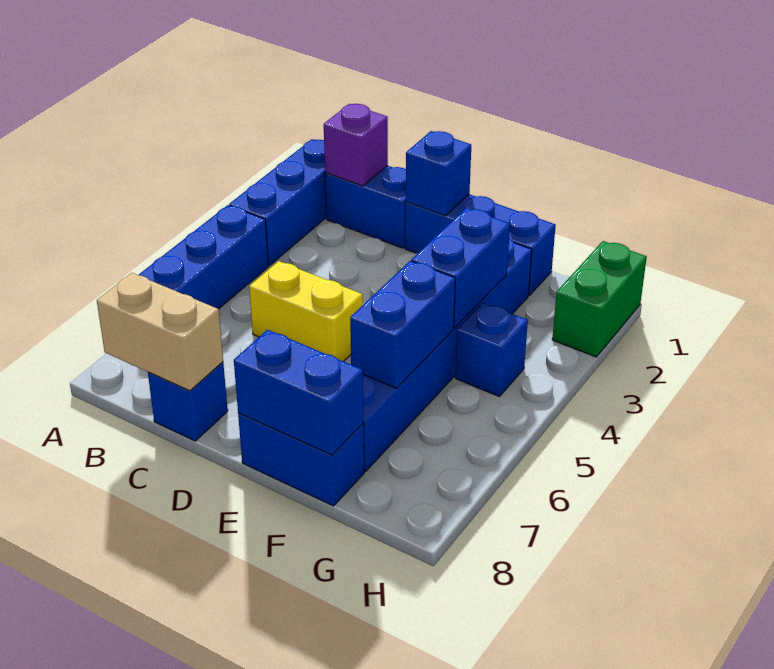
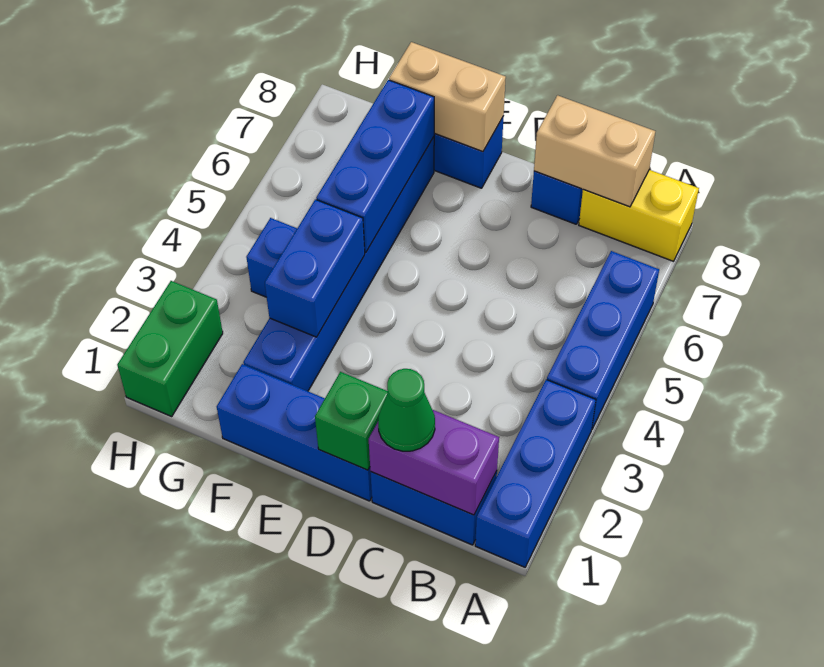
purple brick B1 level 2 -> purple brick B1:C1 level 2
none -> green cone C1 level 3
yellow brick C5:D5 level 1 -> yellow brick A8:B8 level 1
blue brick D1 level 2 -> green brick D1 level 2
blue brick E8:F8 level 2 -> tan brick E8:F8 level 2
blue brick F5:F6 level 2 -> blue brick F5:F7 level 2

